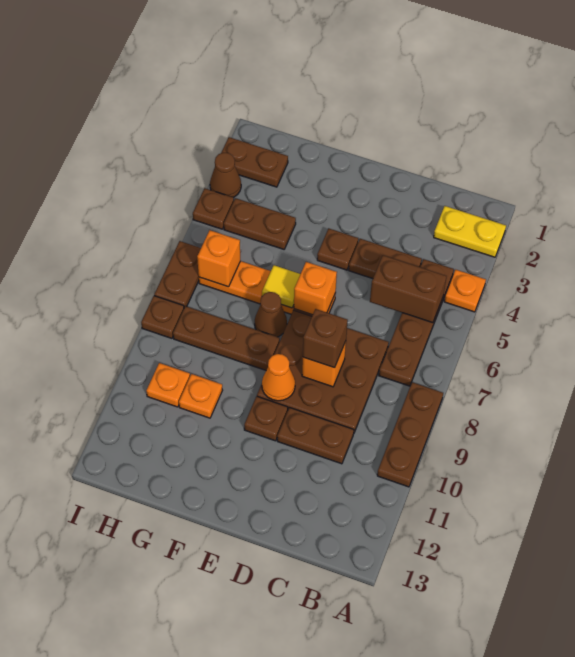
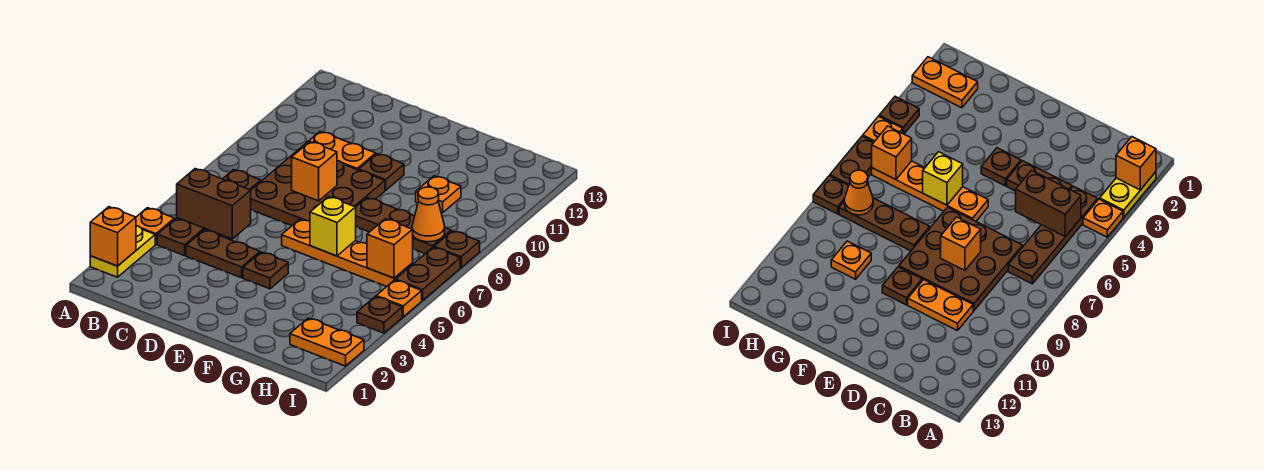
yellow plate A2:B2 level 1 -> yellow plate A2:A3 level 1
brown plate A8:A10 level 1 -> none
brown plate C10:D10 level 1 -> orange plate C10:D10 level 1
brown brick D8 level 3 -> none
orange brick E6 level 2 -> orange brick A2 level 2
orange cone E9 level 2 -> orange cone H8 level 2
yellow tile F6 level 2 -> yellow brick F6 level 2
brown cone F7 level 1 -> none
brown plate G4:H4 level 1 -> none
brown plate H2:I2 level 1 -> orange plate H2:I2 level 1
orange plate H10 level 1 -> orange plate I5 level 1
brown cone I3 level 1 -> none

